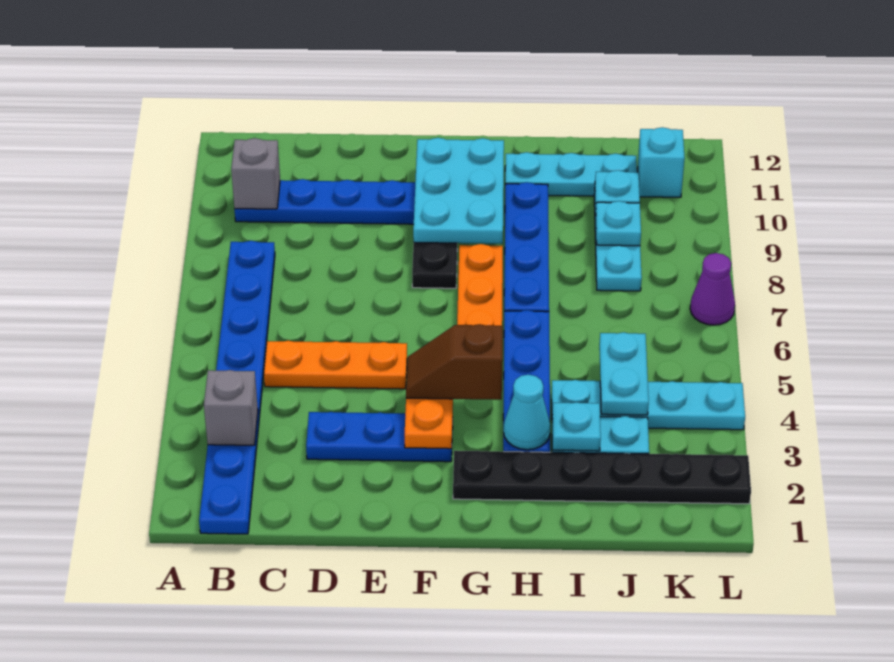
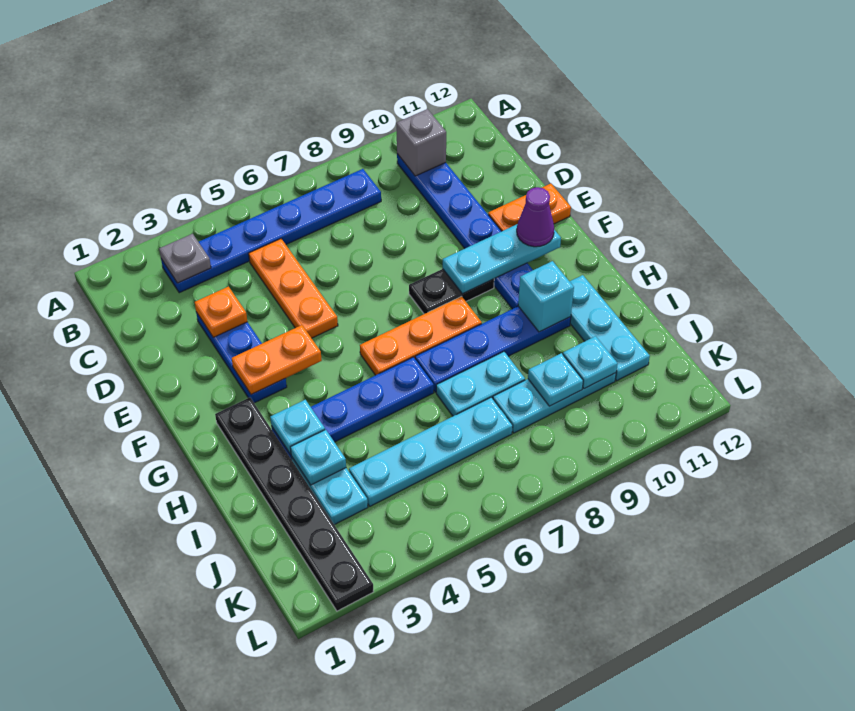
blue plate B1:B8 level 1 -> blue plate B3:B8 level 1
grey brick B3 level 2 -> grey plate B3 level 2
none -> orange plate D3 level 2
none -> orange plate E11:E12 level 1
brown slope F4:G4 level 3 top G -> none
cyan plate F9:G11 level 2 -> cyan plate F9:F11 level 2
cyan cone H3 level 2 -> cyan plate H3 level 2
cyan plate I4:L4 level 1 -> cyan plate J4:J7 level 1
cyan plate J4:J5 level 2 -> cyan plate I7:I8 level 1
cyan brick K11 level 1 -> cyan brick H10 level 2
purple cone L7 level 1 -> purple cone F11 level 3

